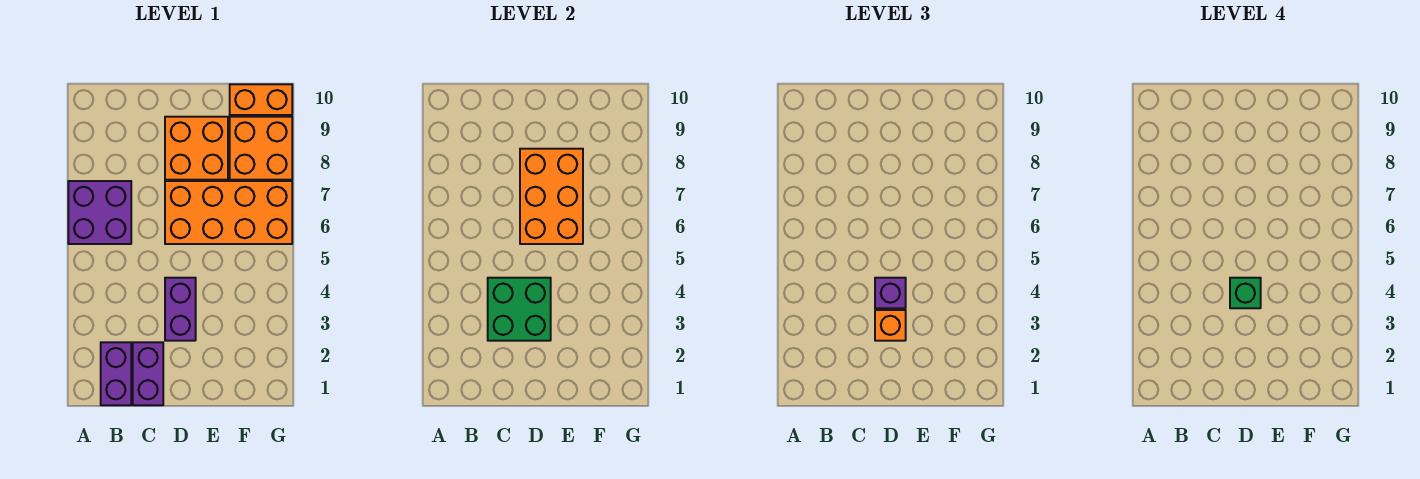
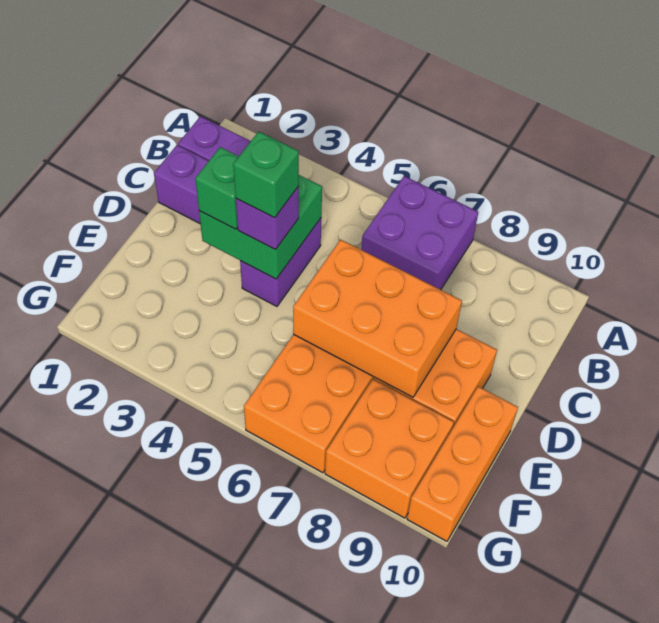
purple brick D3:D4 level 1 -> purple brick C4:D4 level 1
orange brick D3 level 3 -> green brick D3 level 3
orange brick F10:G10 level 1 -> orange brick E10:G10 level 1

